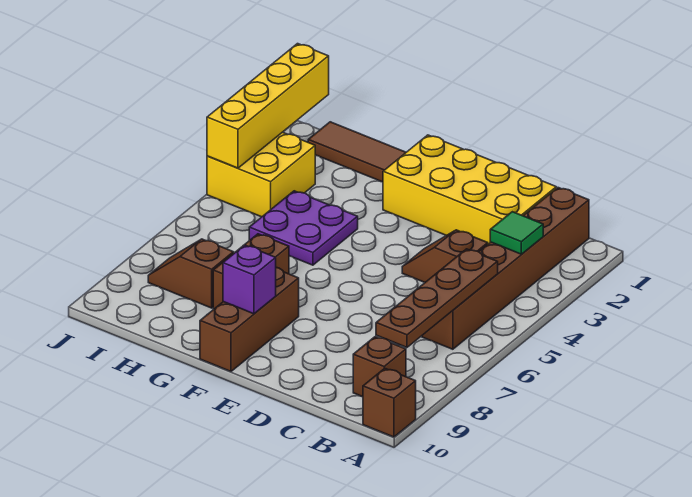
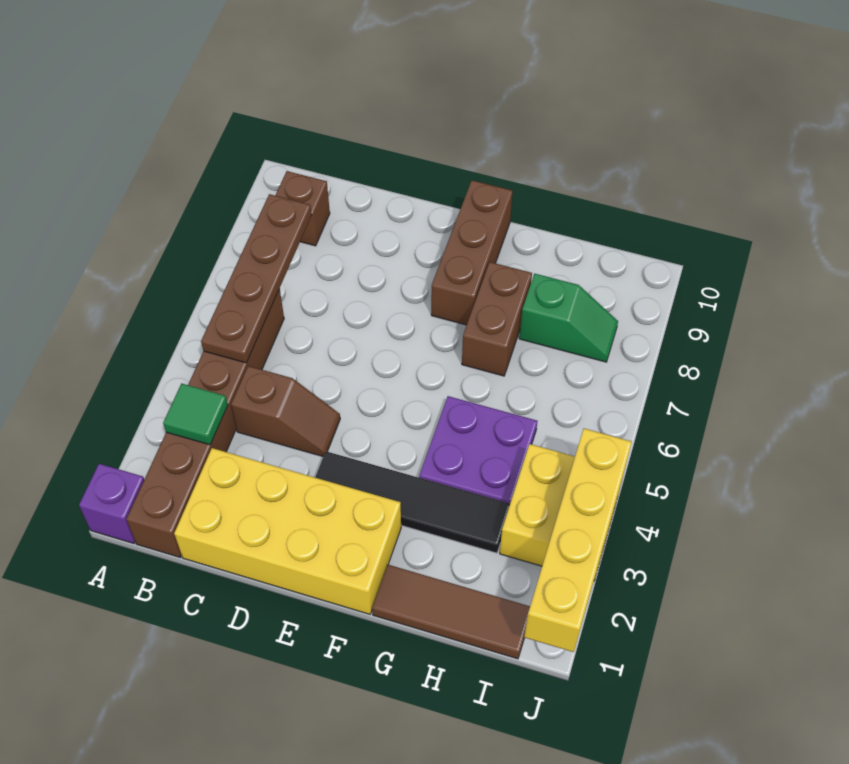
brown brick A10 level 1 -> none
none -> black tile E3:H3 level 1
purple brick F9 level 2 -> purple brick A1 level 1
brown slope H8:I8 level 1 top H -> green slope H8:I8 level 1 top H

